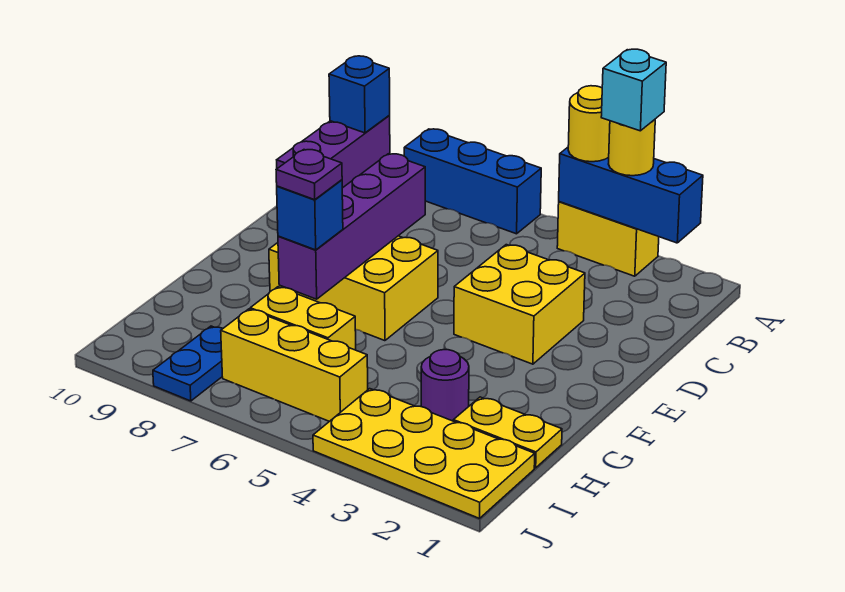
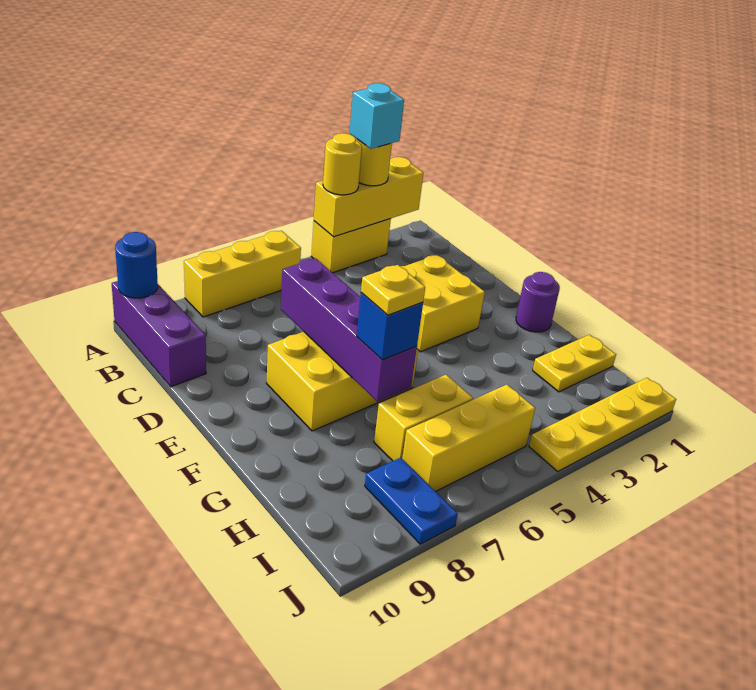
blue brick A2:A4 level 2 -> yellow brick A2:A4 level 2
blue brick A6:A8 level 1 -> yellow brick A6:A8 level 1
blue brick A10 level 2 -> blue round brick A10 level 2
purple plate G7 level 4 -> yellow plate G7 level 4
purple round brick H3 level 1 -> purple round brick F1 level 1
yellow plate I1:J4 level 1 -> yellow plate J1:J4 level 1

